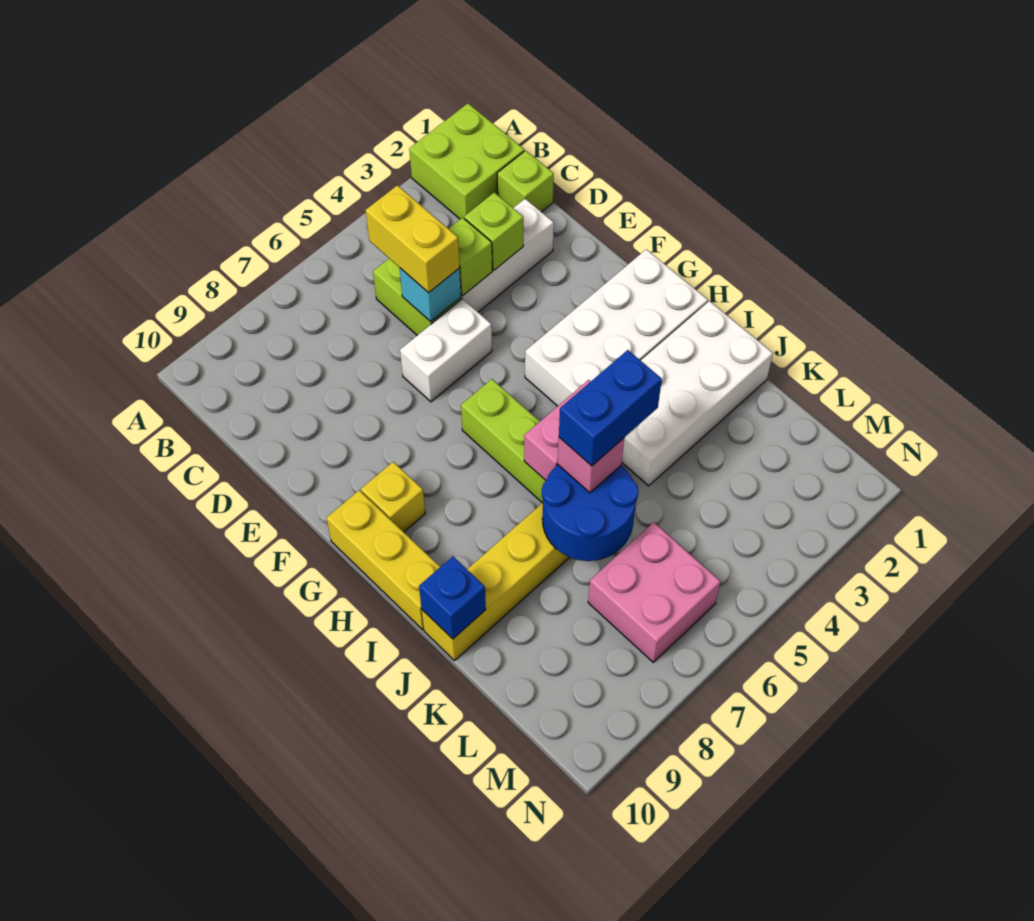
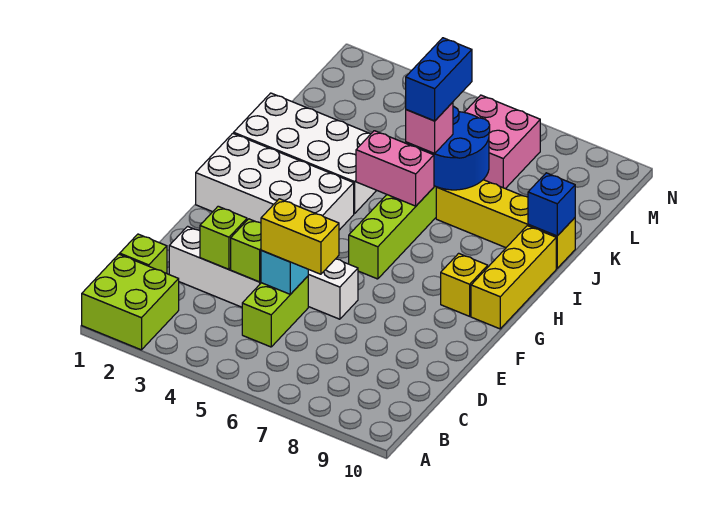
yellow brick C5:D5 level 3 -> yellow brick D5:D6 level 3
blue brick J5:J6 level 4 -> blue brick J6:K6 level 4

